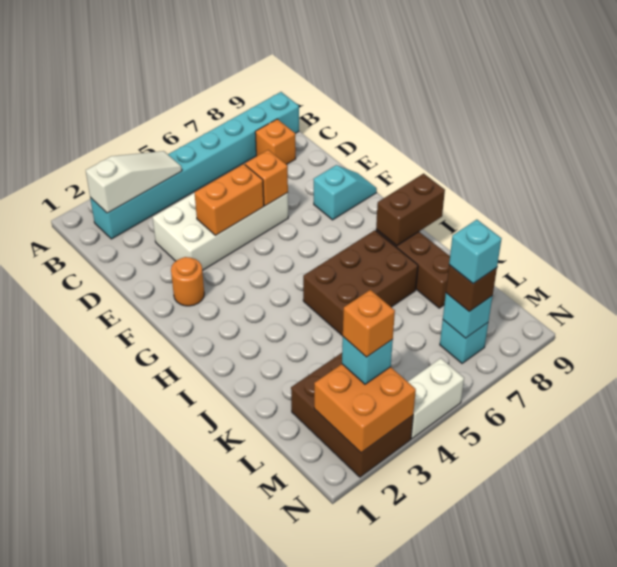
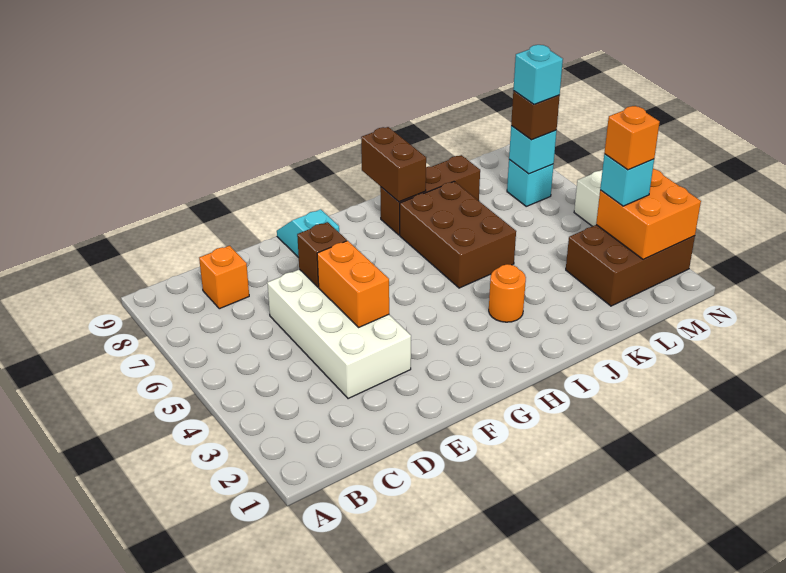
cyan brick B2:B9 level 1 -> none
white slope B2:B4 level 2 top 2 -> none
orange brick E6 level 2 -> brown brick E6 level 2
orange round brick F2 level 1 -> orange round brick I3 level 1

